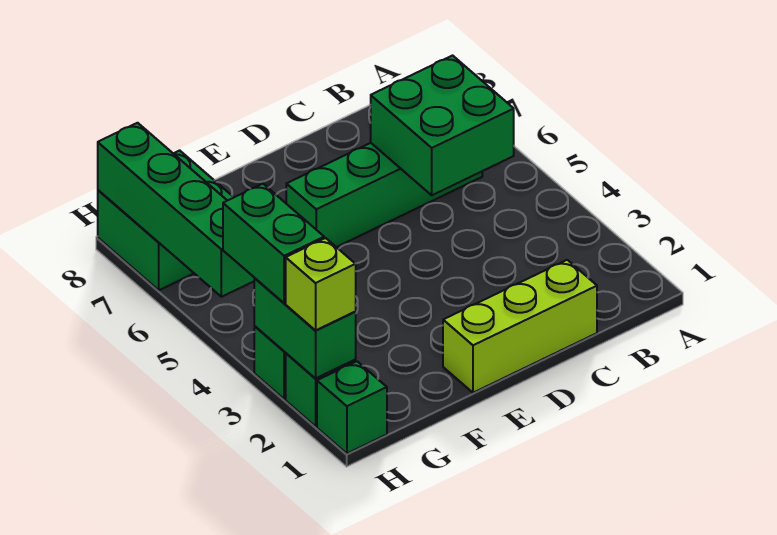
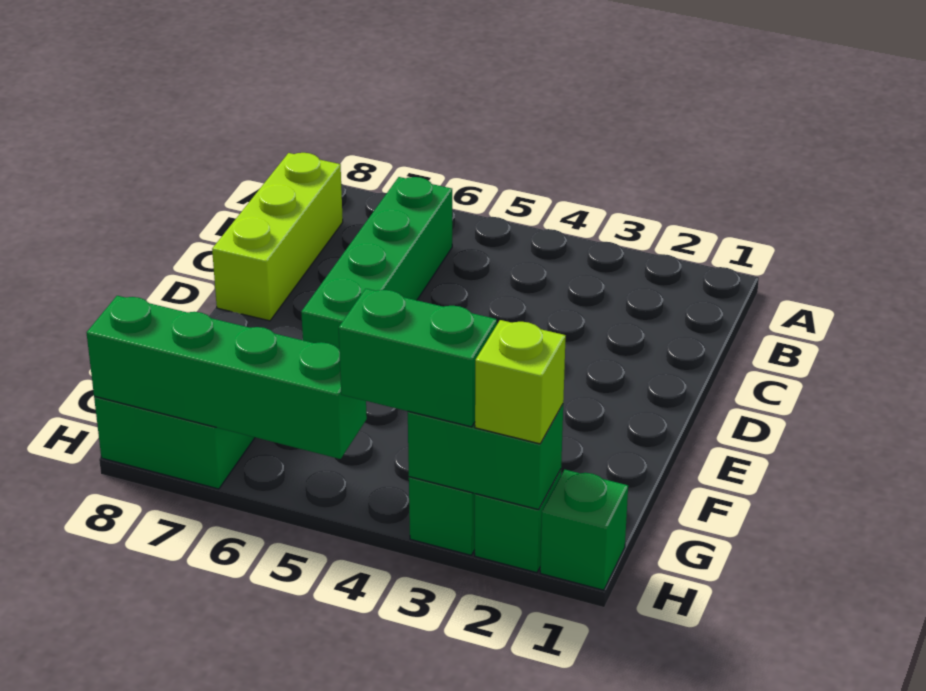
green brick B5:C6 level 2 -> none
lime brick C1:E1 level 1 -> lime brick B8:D8 level 1

